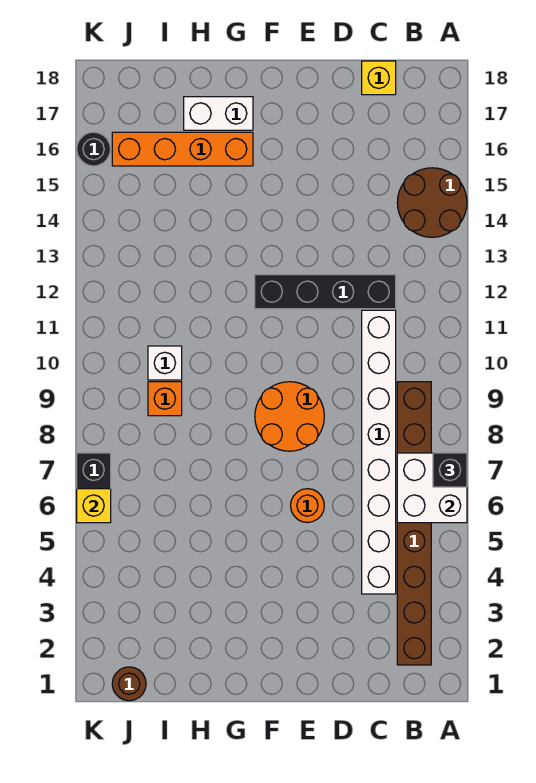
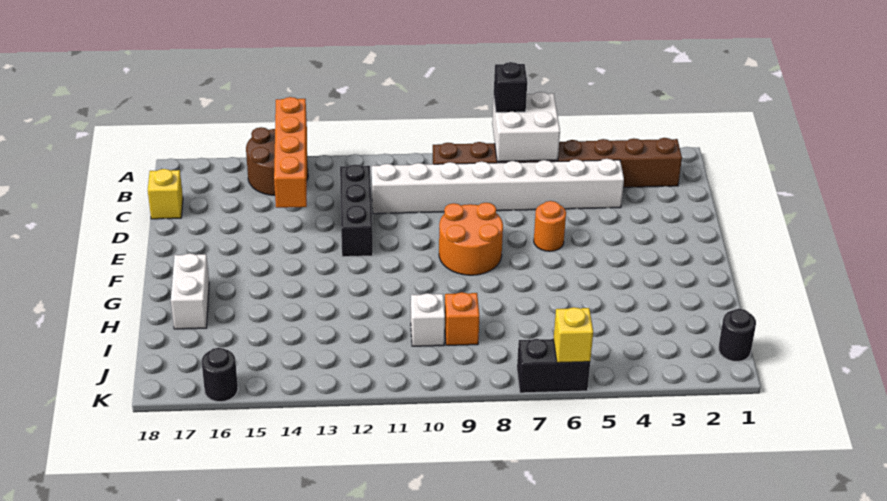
black brick C12:F12 level 1 -> black brick C12:E12 level 1
orange brick G16:J16 level 1 -> orange brick A14:D14 level 2
brown round brick J1 level 1 -> black round brick J1 level 1

